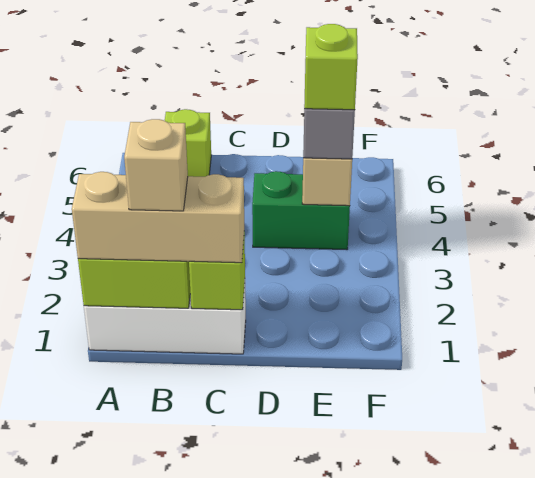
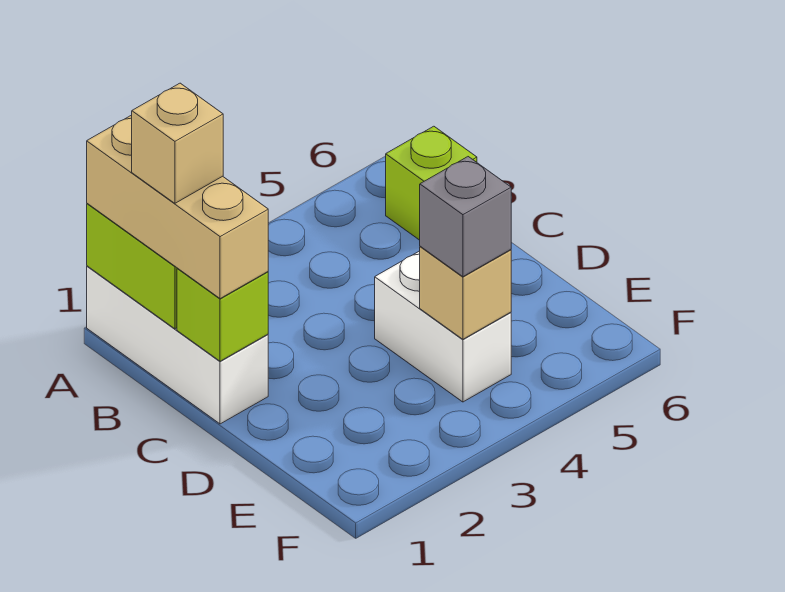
green brick D4:E4 level 1 -> white brick D4:E4 level 1
lime brick E4 level 4 -> none

